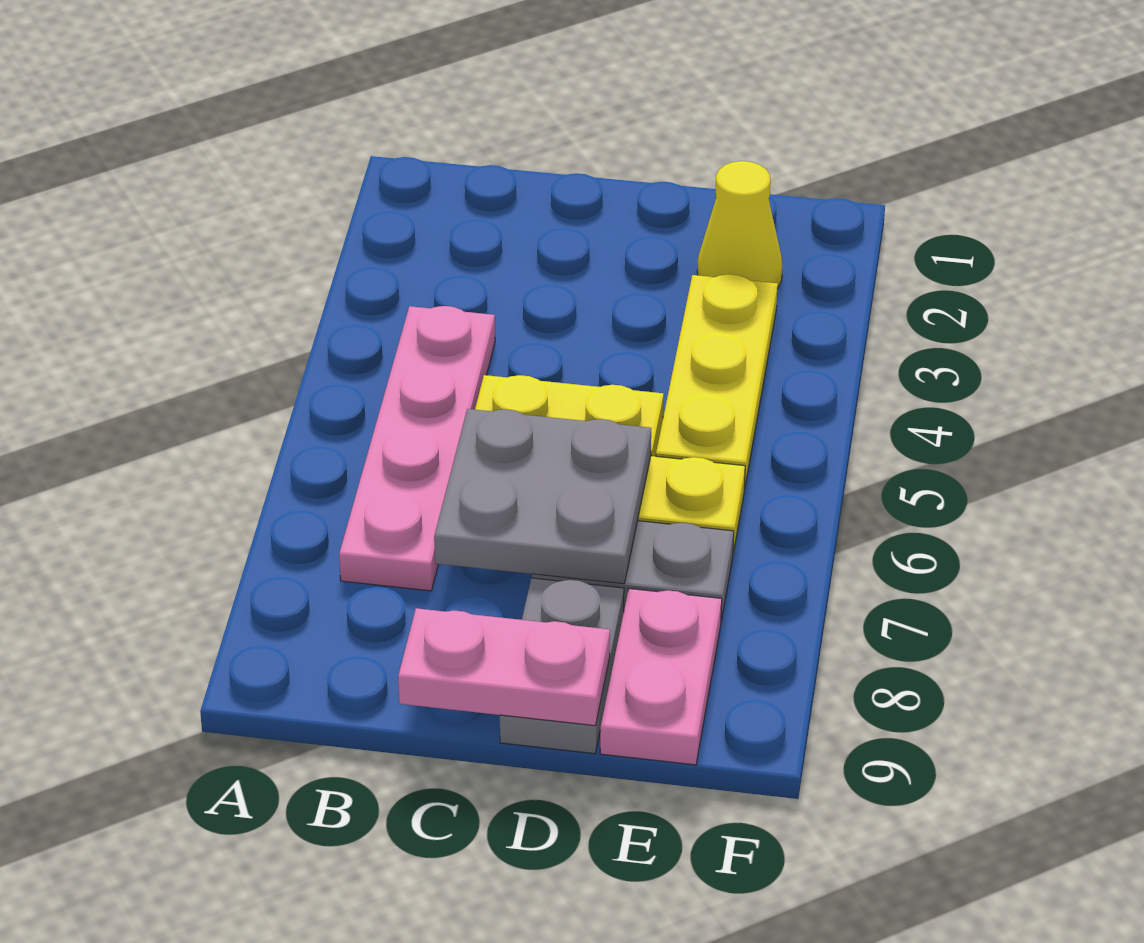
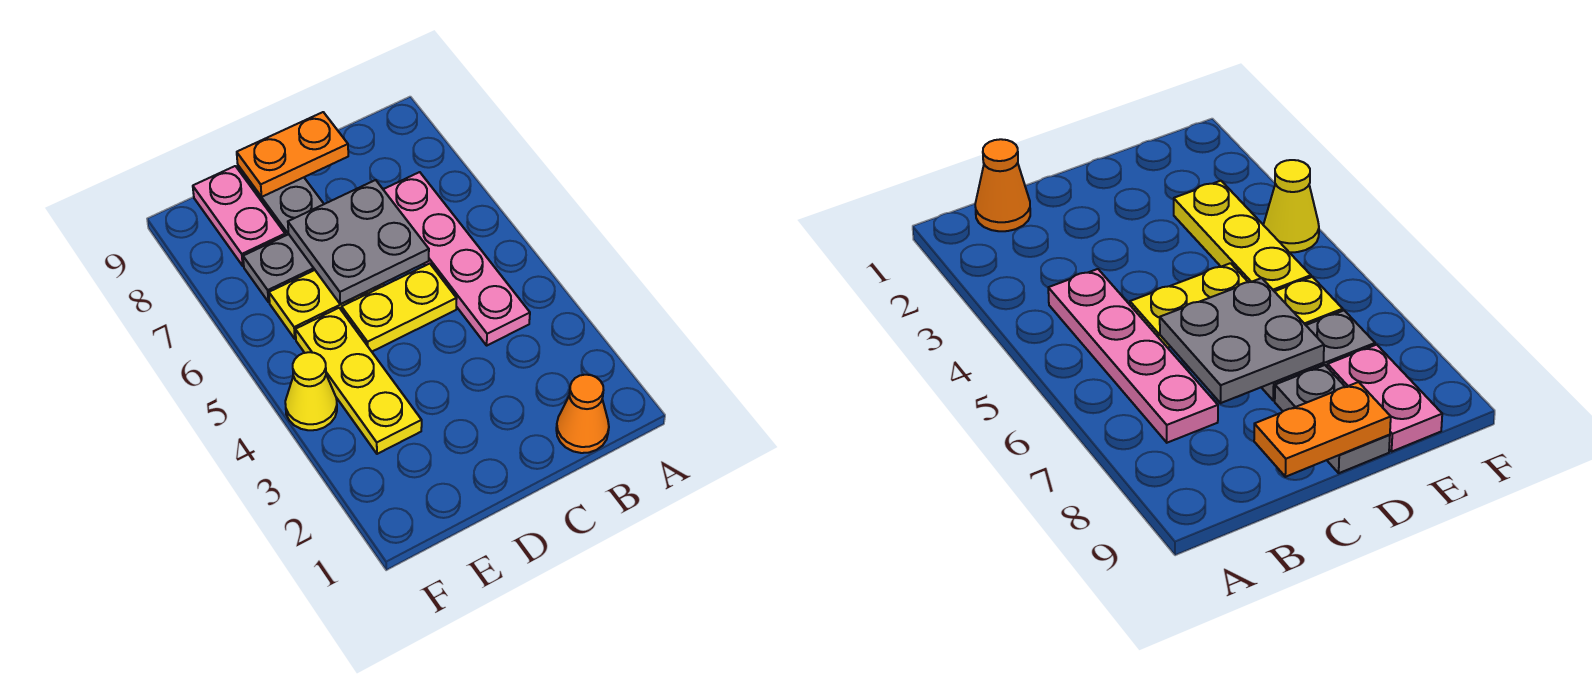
none -> orange cone B1 level 1
pink plate C9:D9 level 2 -> orange plate C9:D9 level 2
yellow cone E2 level 1 -> yellow cone F4 level 1

